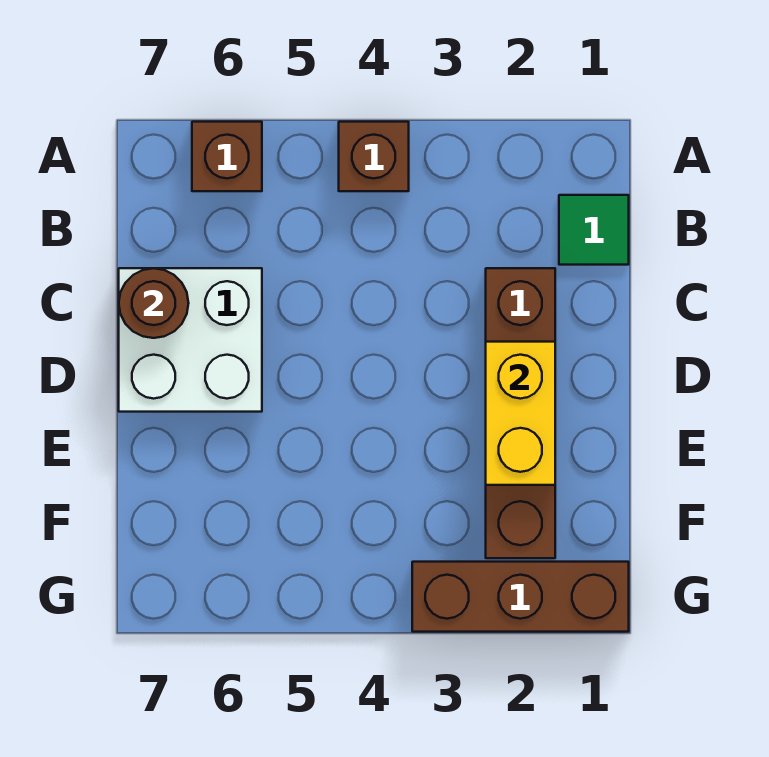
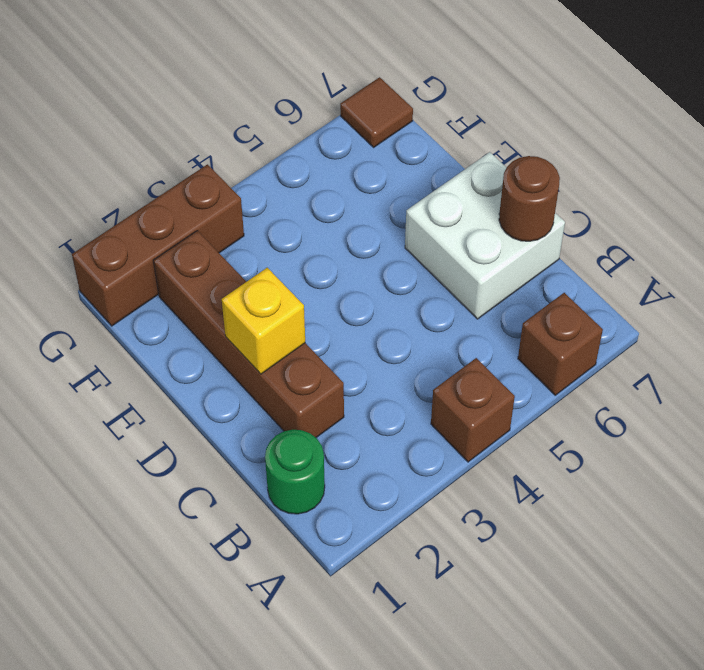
green tile B1 level 1 -> green round brick B1 level 1
yellow brick D2:E2 level 2 -> yellow brick D2 level 2
none -> brown tile G7 level 1

